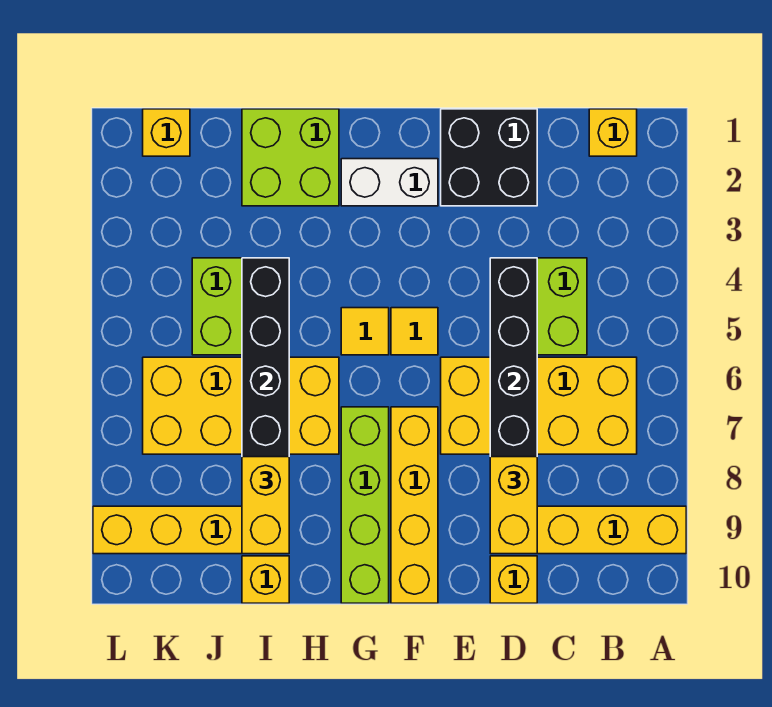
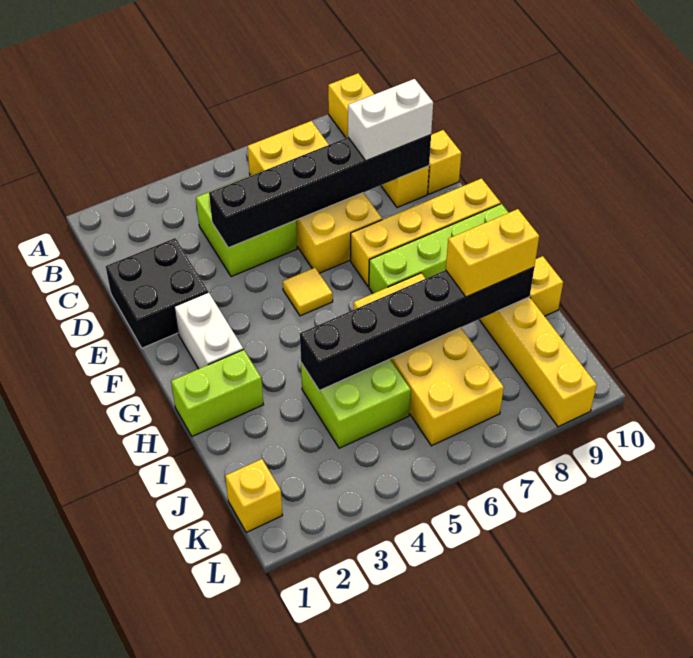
yellow brick B1 level 1 -> none
yellow brick D8:D9 level 3 -> white brick D8:D9 level 3
yellow tile G5 level 1 -> none
lime brick H1:I2 level 1 -> lime brick H1:H2 level 1

